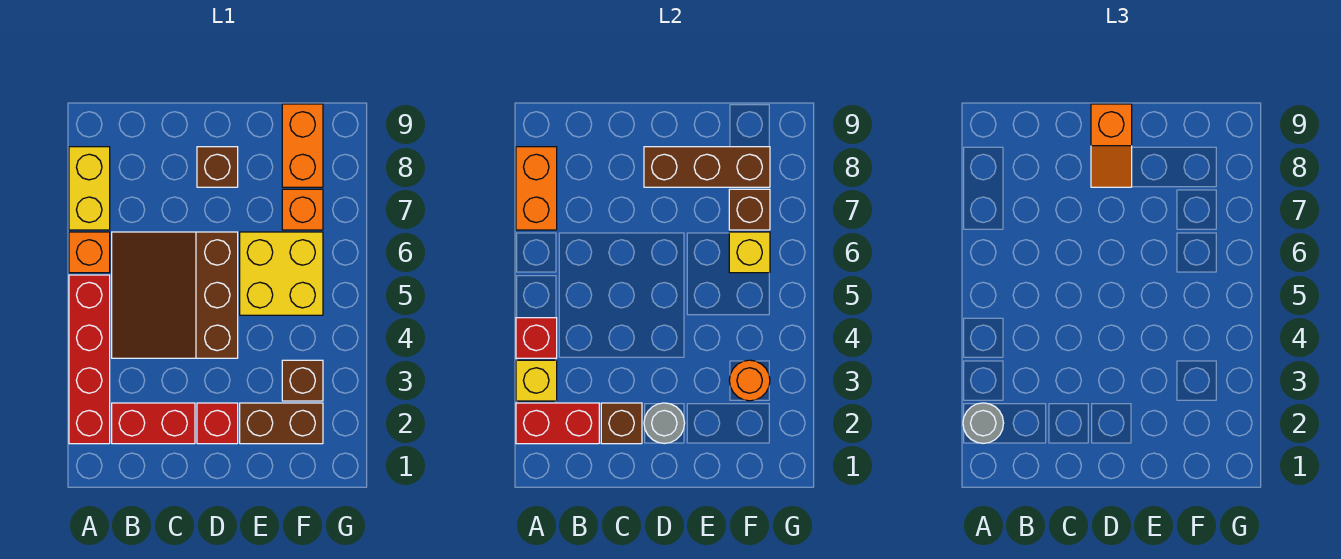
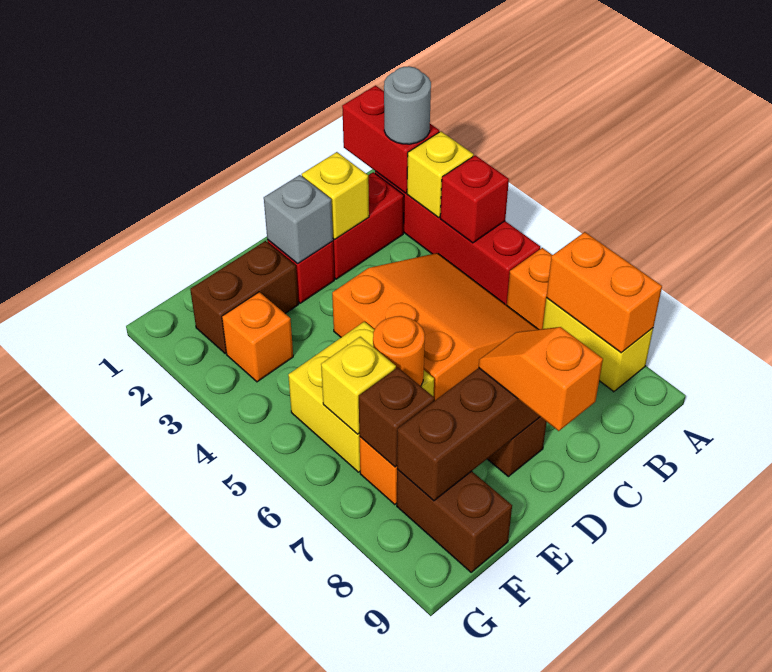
red brick A2:B2 level 2 -> red brick A1:A2 level 2
brown slope B4:D6 level 1 top D -> orange slope B4:D6 level 1 top D
brown brick C2 level 2 -> yellow brick C2 level 2
grey round brick D2 level 2 -> grey brick D2 level 2
brown brick F3 level 1 -> orange brick F3 level 1
orange round brick F3 level 2 -> orange round brick E6 level 2
orange brick F8:F9 level 1 -> brown brick F8:F9 level 1

